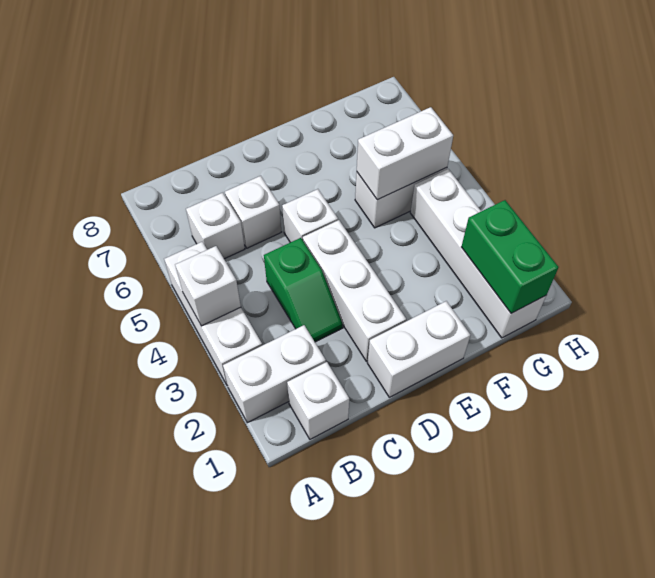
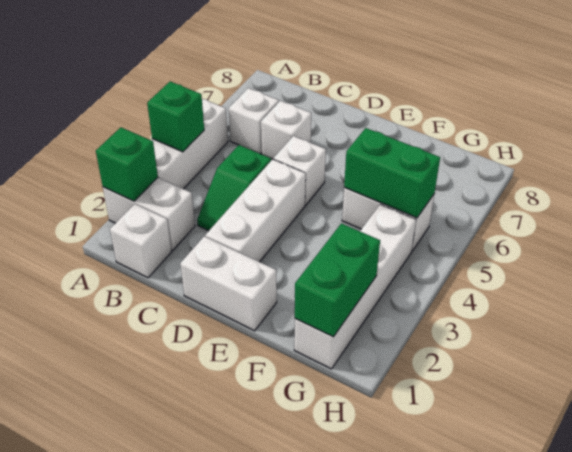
none -> green brick A2 level 2
white brick A4 level 2 -> green brick A4 level 2
white brick F5:G5 level 2 -> green brick F5:G5 level 2

